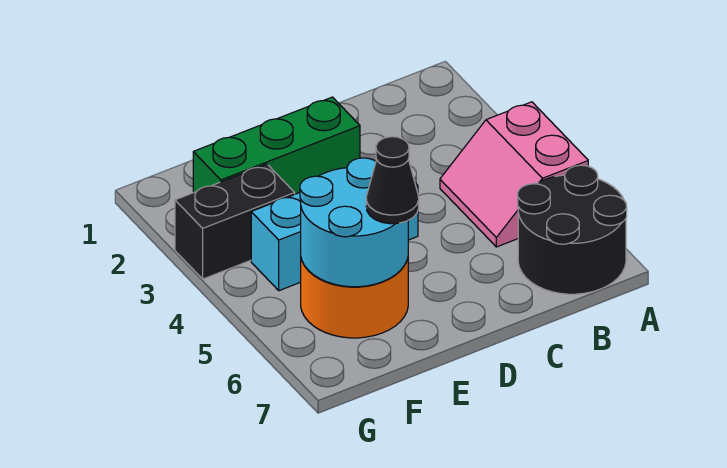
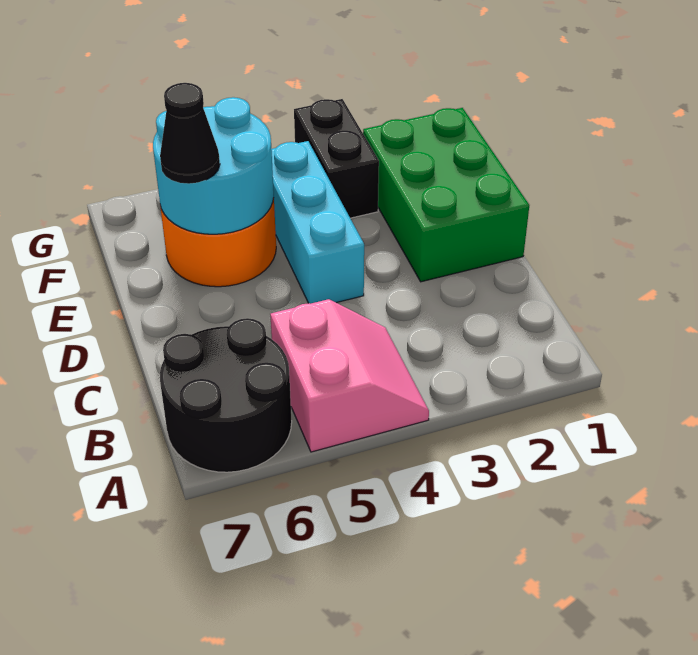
pink slope A4:B5 level 1 top A -> pink slope A4:B5 level 1 top 5
green brick D2:F2 level 1 -> green brick D1:F2 level 1

